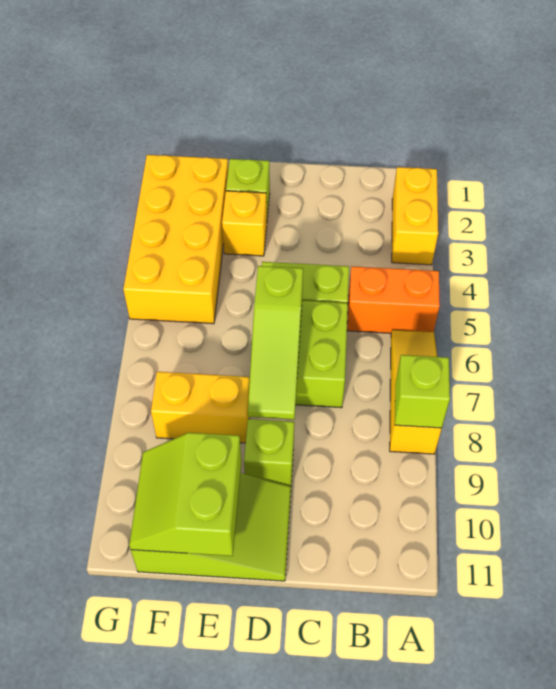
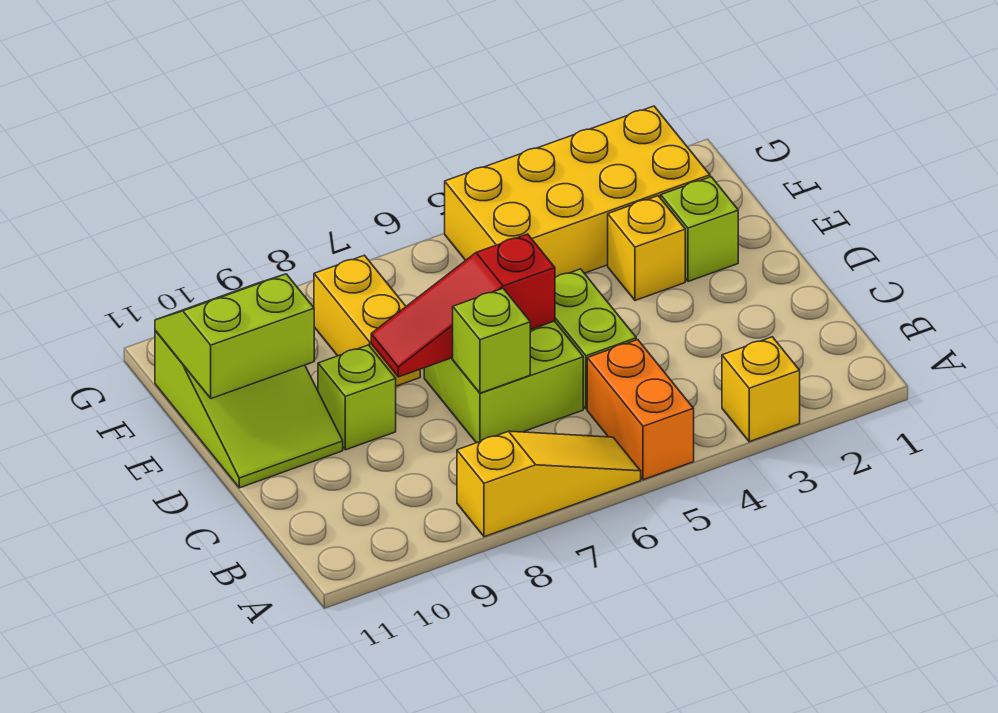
yellow brick A2:A3 level 1 -> yellow brick A3 level 1
lime brick A8 level 2 -> lime brick C7 level 2
lime slope D6:D8 level 2 top 6 -> red slope D6:D8 level 2 top 6

